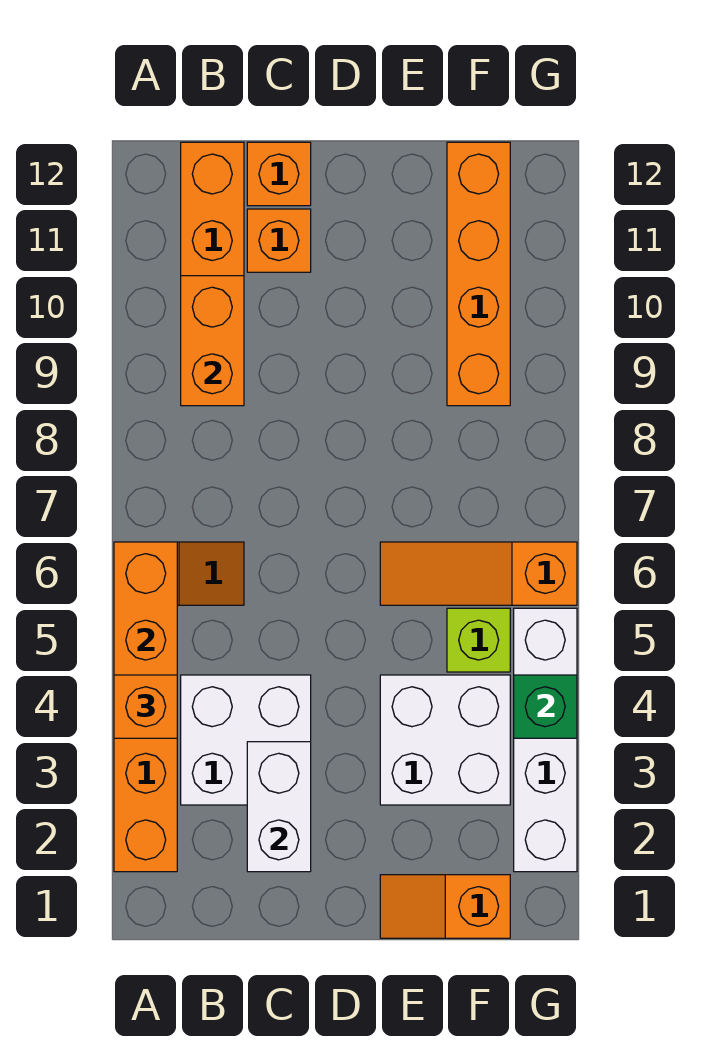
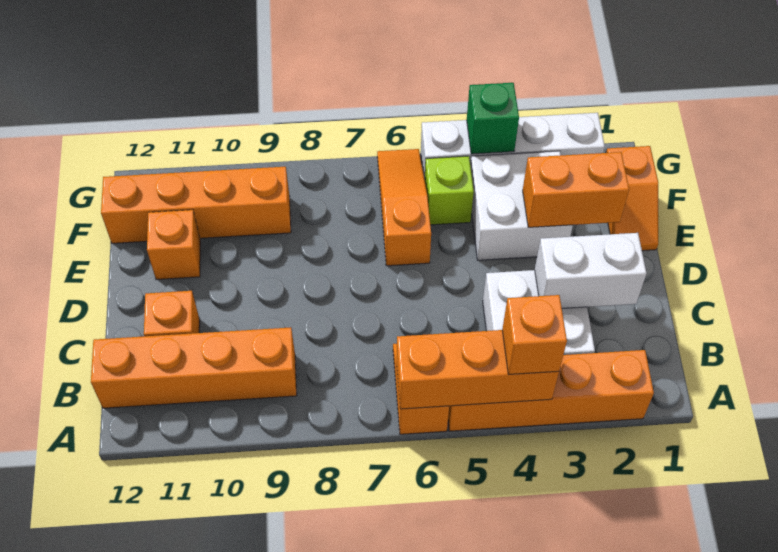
orange brick B9:B10 level 2 -> orange brick E2:E3 level 2
orange brick C12 level 1 -> orange brick E11 level 1
orange slope E6:G6 level 1 top G -> orange slope E6:G6 level 1 top E

